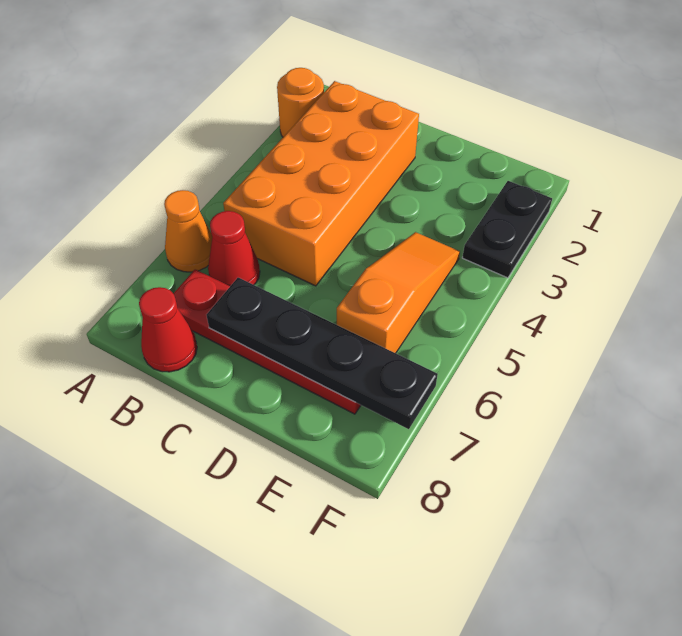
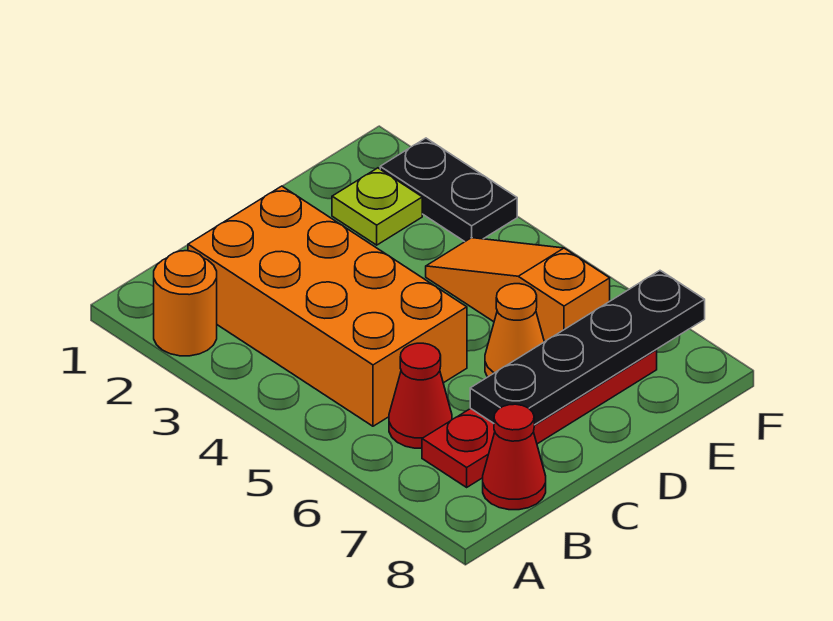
orange cone A6 level 1 -> orange cone D6 level 1
none -> lime plate E2 level 1

